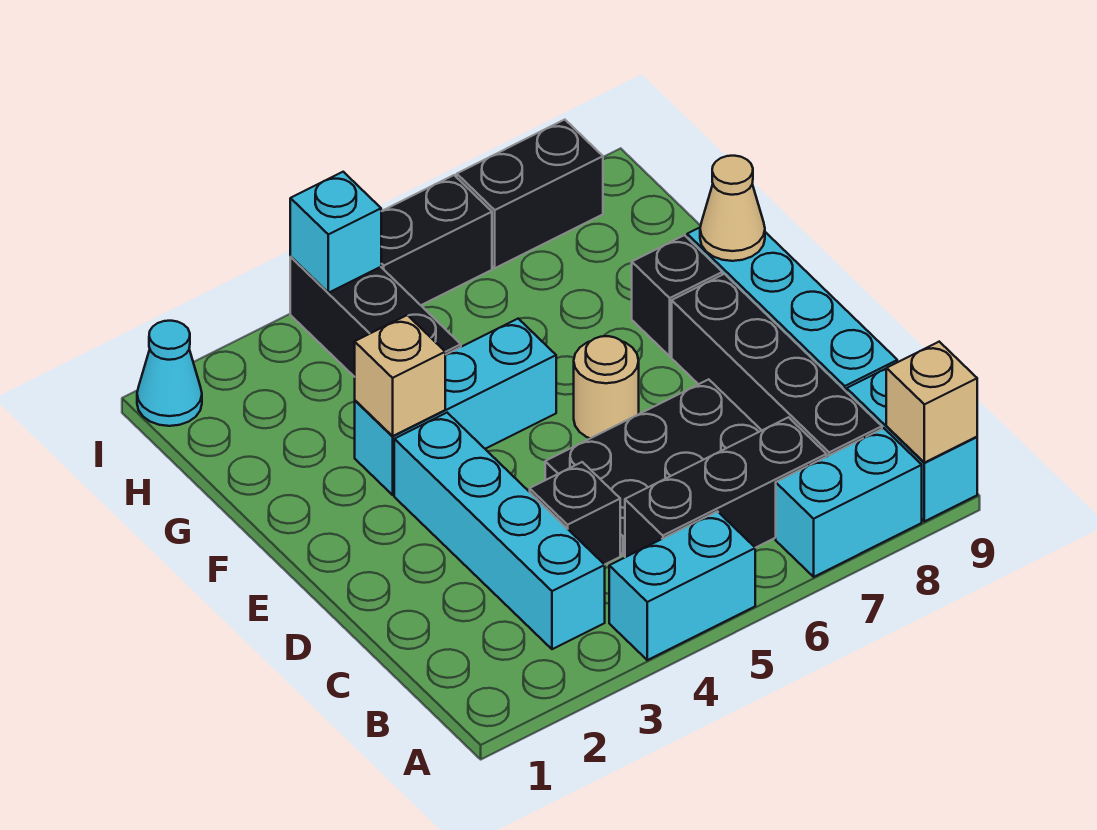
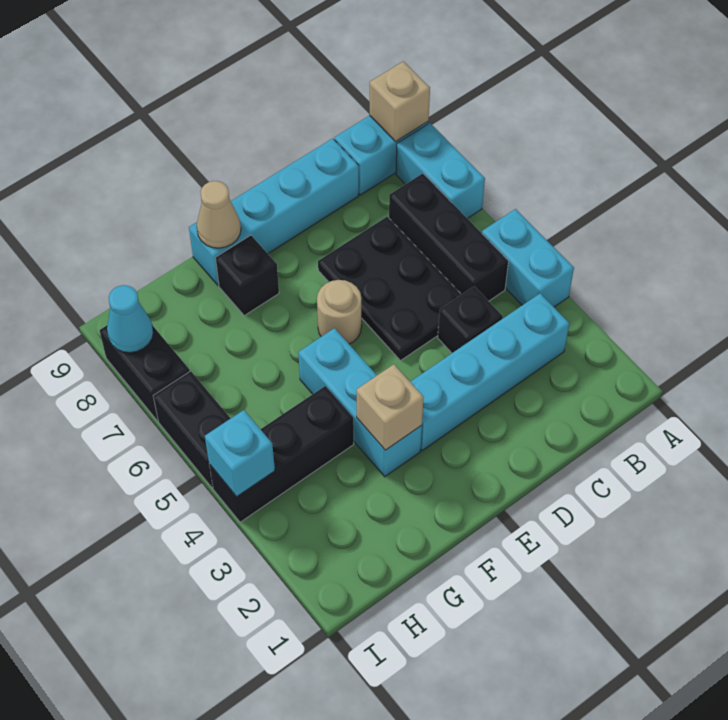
black brick B8:E8 level 1 -> none
cyan cone I1 level 1 -> cyan cone I8 level 2

